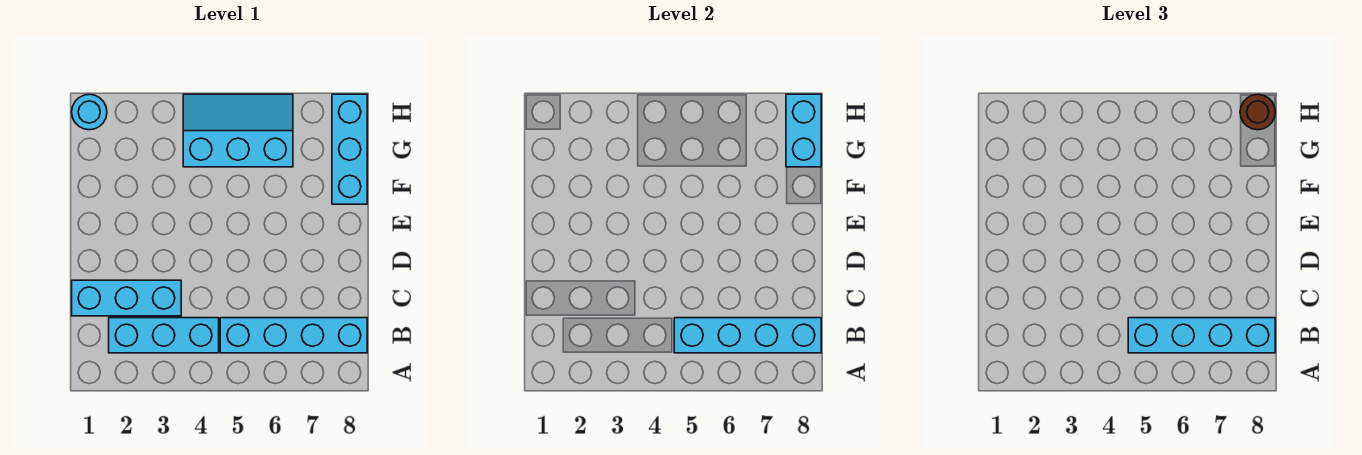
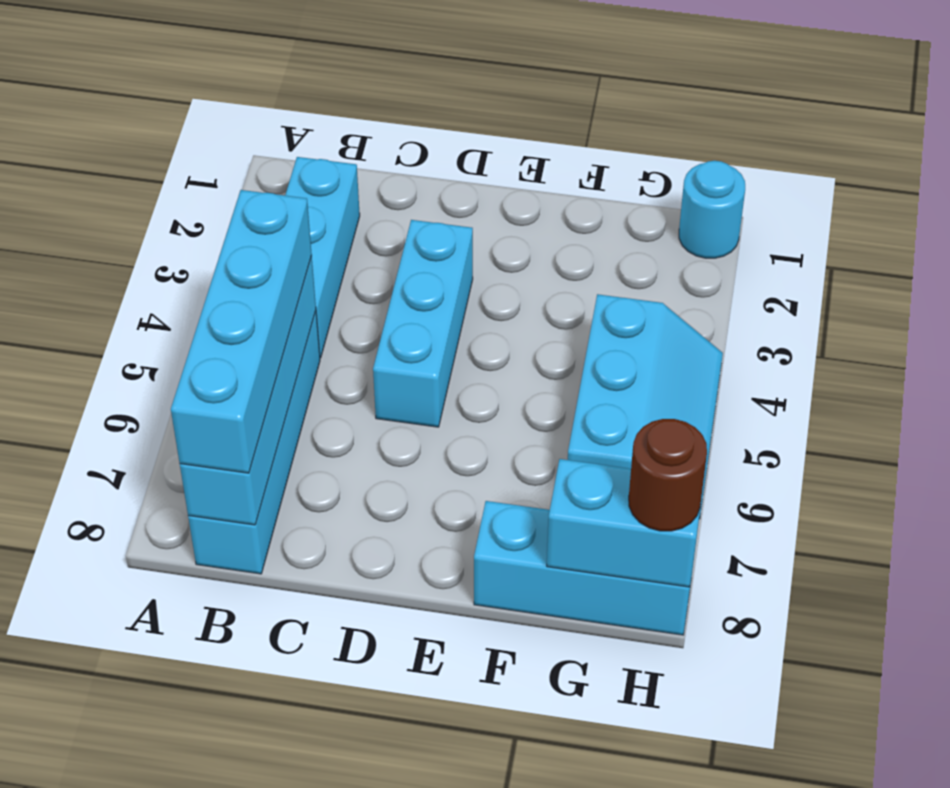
cyan brick C1:C3 level 1 -> cyan brick D3:D5 level 1

